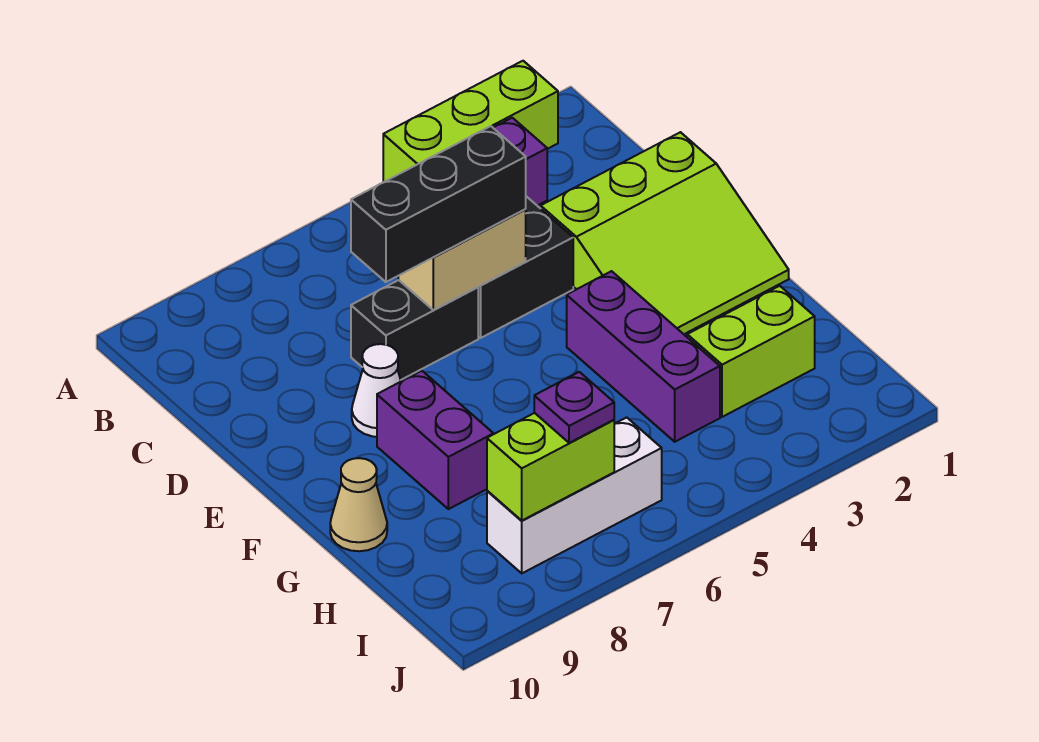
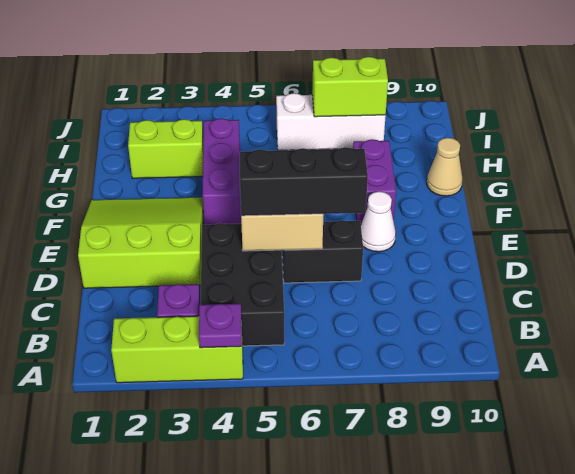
purple plate I7 level 3 -> purple plate A4 level 2

